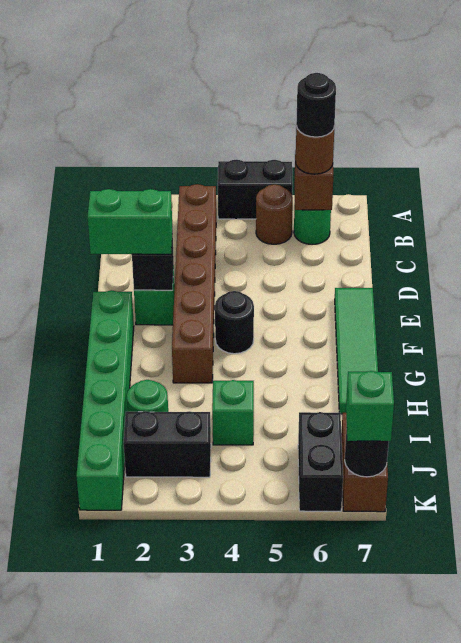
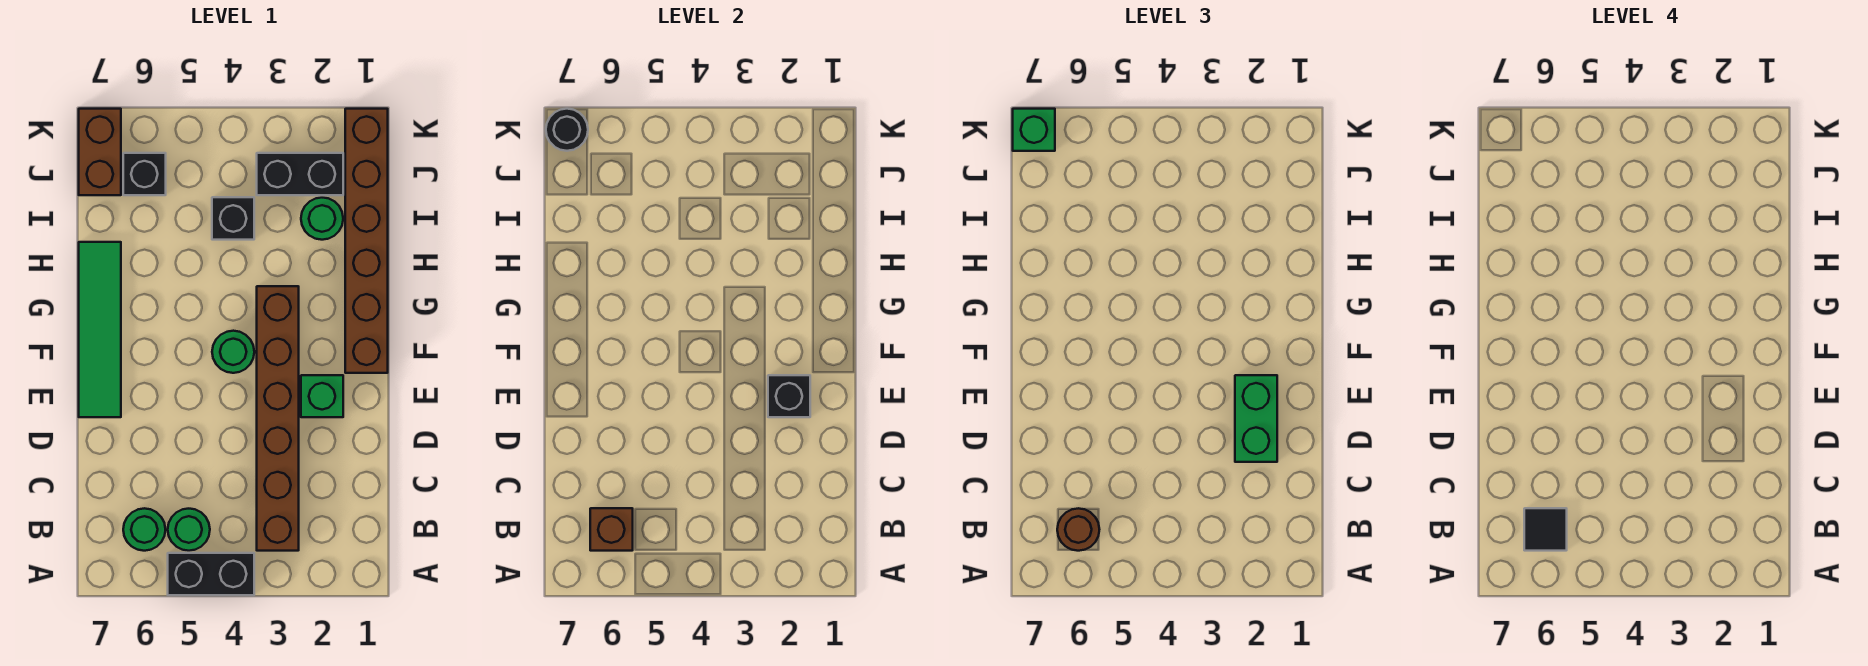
brown round brick B5 level 1 -> green round brick B5 level 1
black round brick B6 level 4 -> black tile B6 level 4
green brick E1:E2 level 3 -> green brick D2:E2 level 3
green brick F1:K1 level 1 -> brown brick F1:K1 level 1
black round brick F4 level 1 -> green round brick F4 level 1
green brick I4 level 1 -> black brick I4 level 1
black brick J6:K6 level 1 -> black brick J6 level 1

